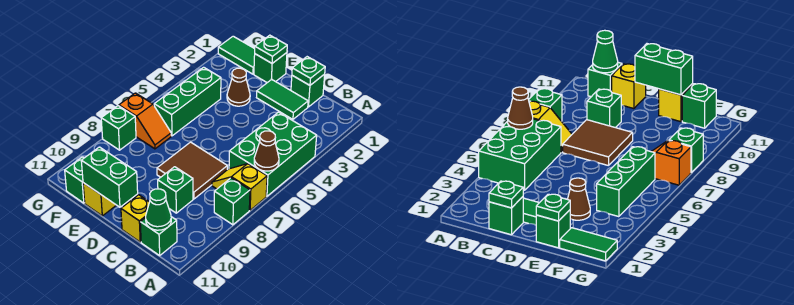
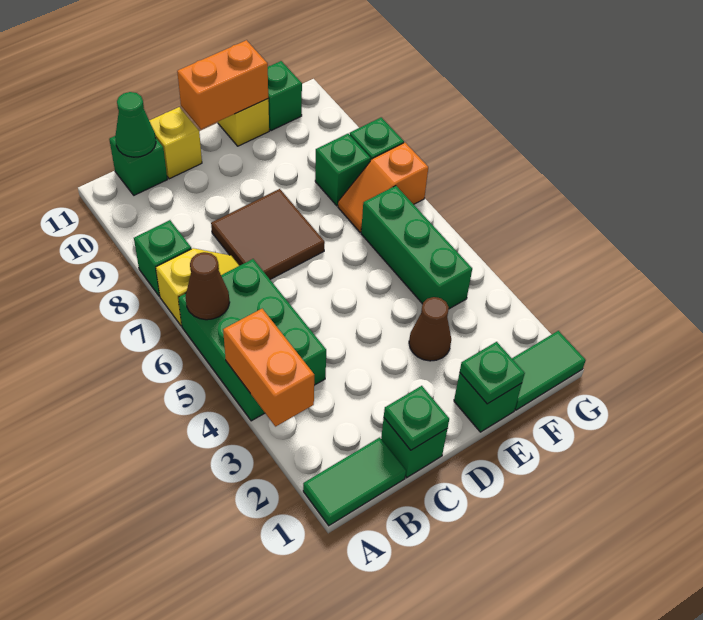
none -> orange brick A3:A4 level 2
green tile C2:D2 level 1 -> green tile A1:B1 level 1
green brick C9 level 1 -> green brick F8 level 1
green brick D11:E11 level 2 -> orange brick D11:E11 level 2

